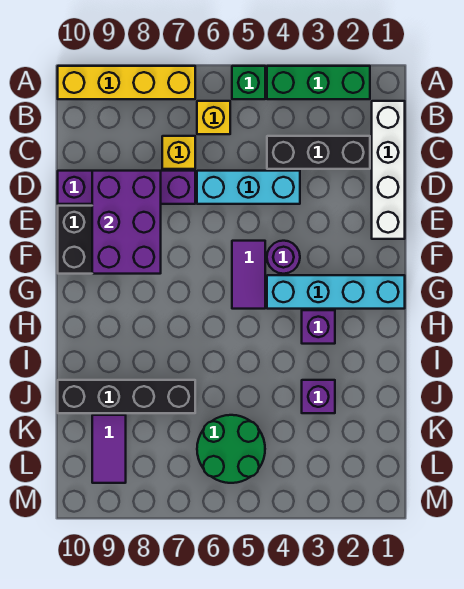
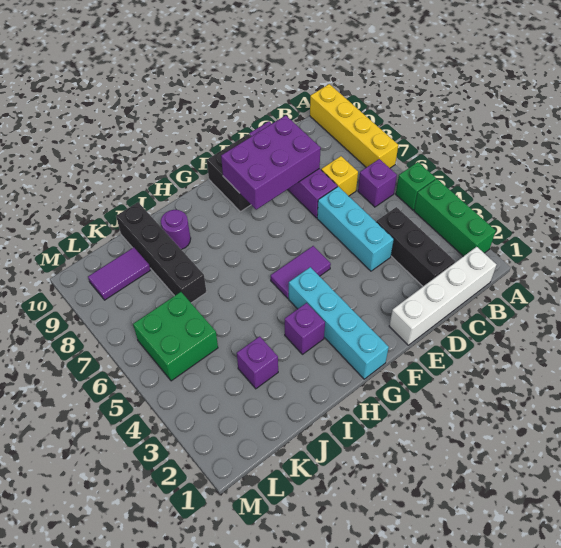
yellow brick B6 level 1 -> purple brick B6 level 1
purple round brick F4 level 1 -> purple round brick I9 level 1
green round brick K5:L6 level 1 -> green brick K5:L6 level 1

